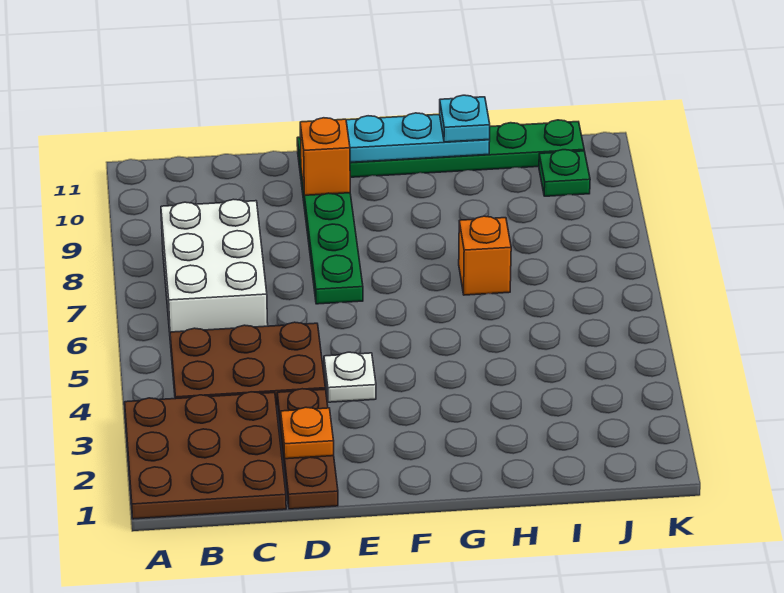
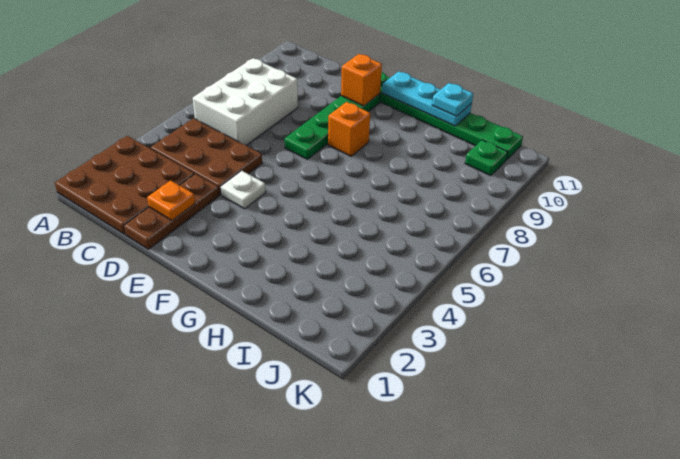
orange brick H7 level 1 -> orange brick F8 level 1

